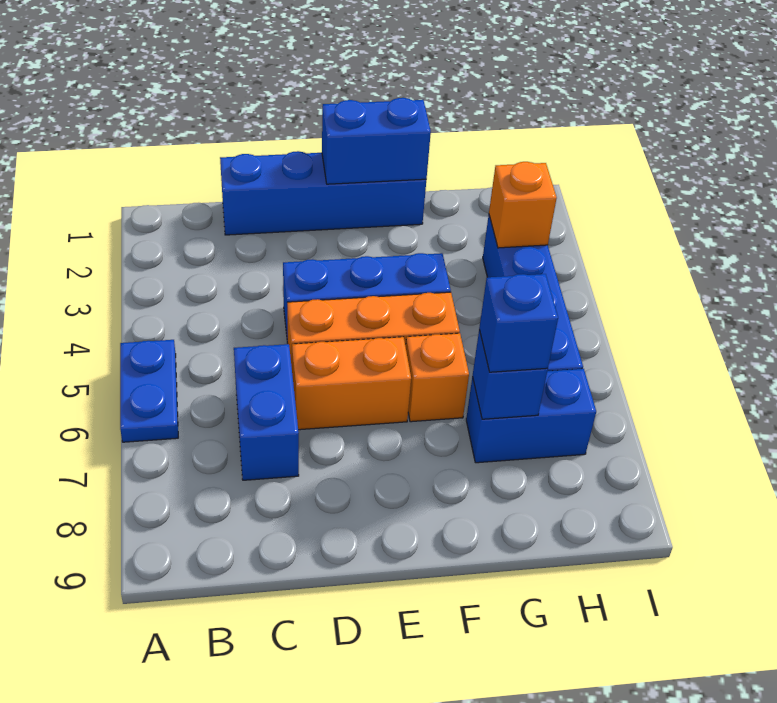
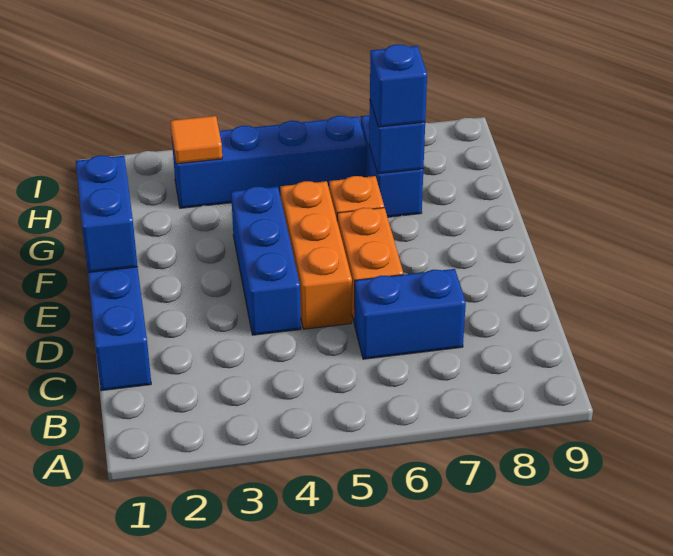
blue plate A5:A6 level 1 -> none
orange brick H3 level 2 -> orange tile H3 level 2

